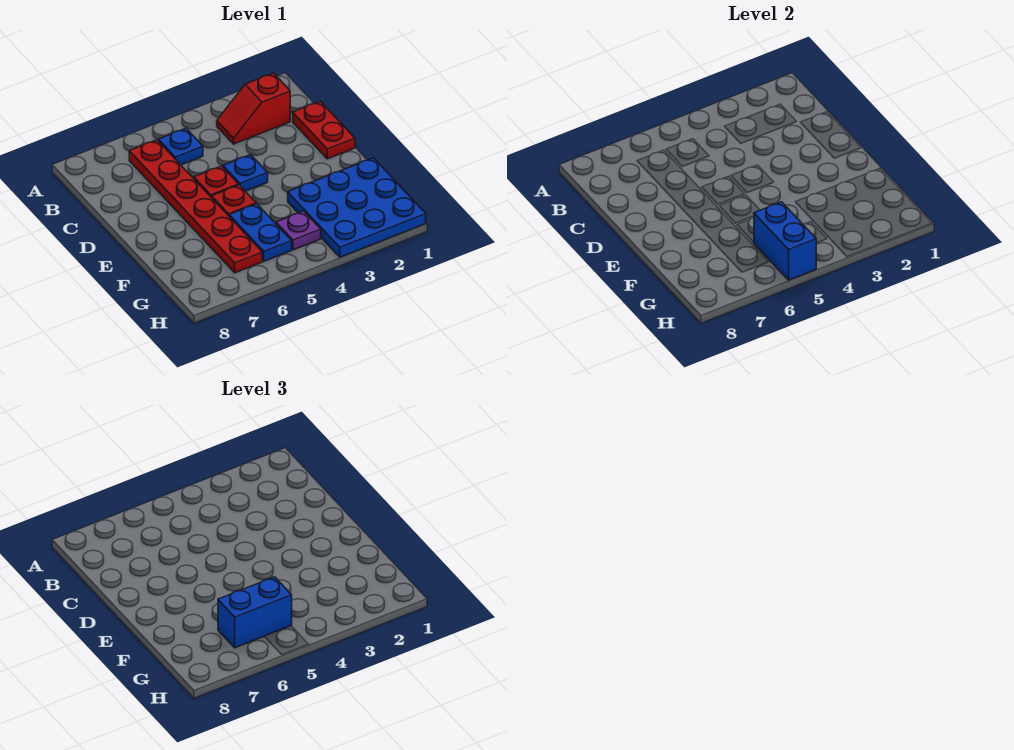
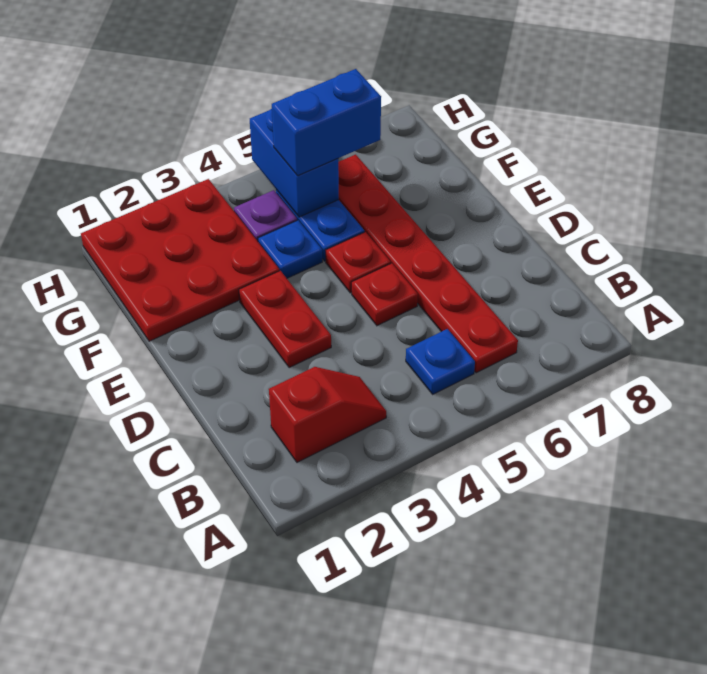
red plate C1:D1 level 1 -> red plate D3:E3 level 1
blue plate D4 level 1 -> blue plate F4 level 1
blue plate F1:H3 level 1 -> red plate F1:H3 level 1

